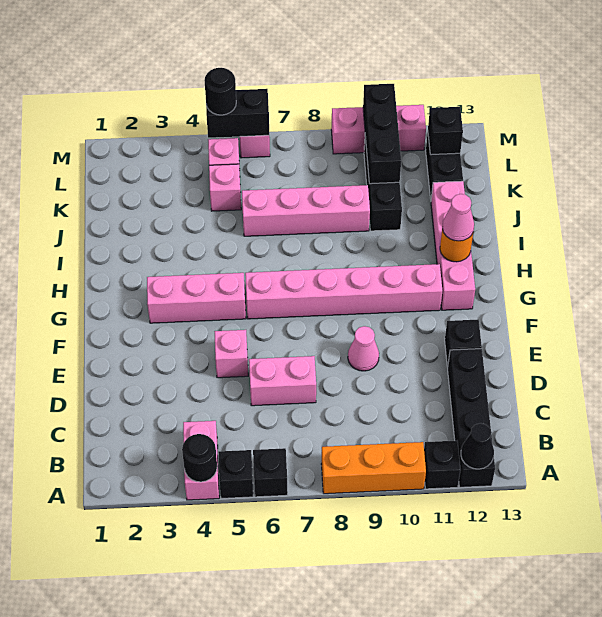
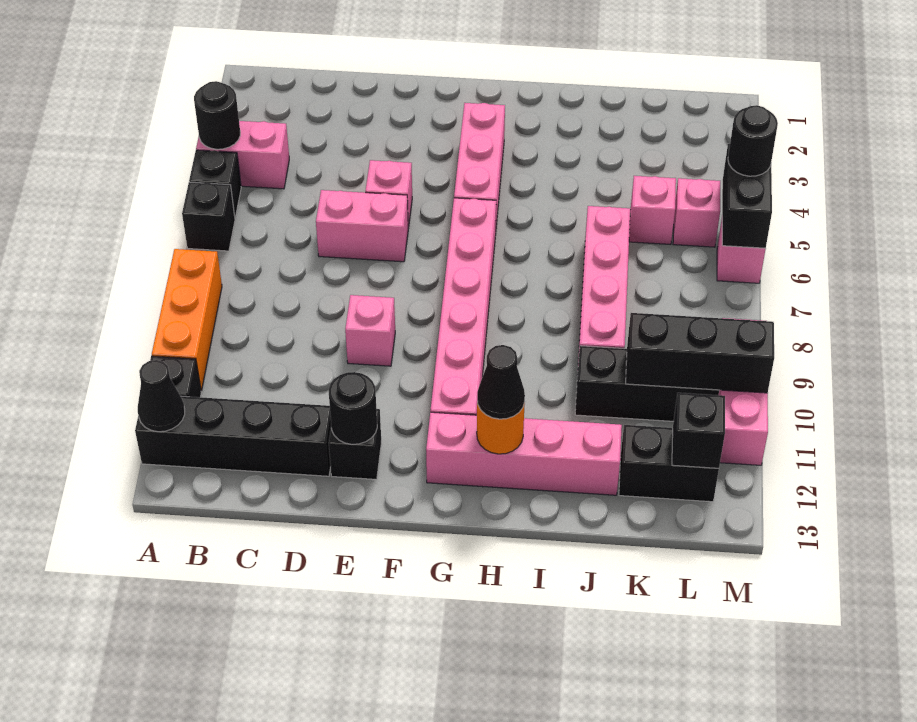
pink brick D6:D7 level 1 -> pink brick D6:E6 level 1
pink cone E9 level 1 -> pink brick E9 level 1
none -> black round brick E12 level 2
pink cone H12 level 3 -> black cone H12 level 3

